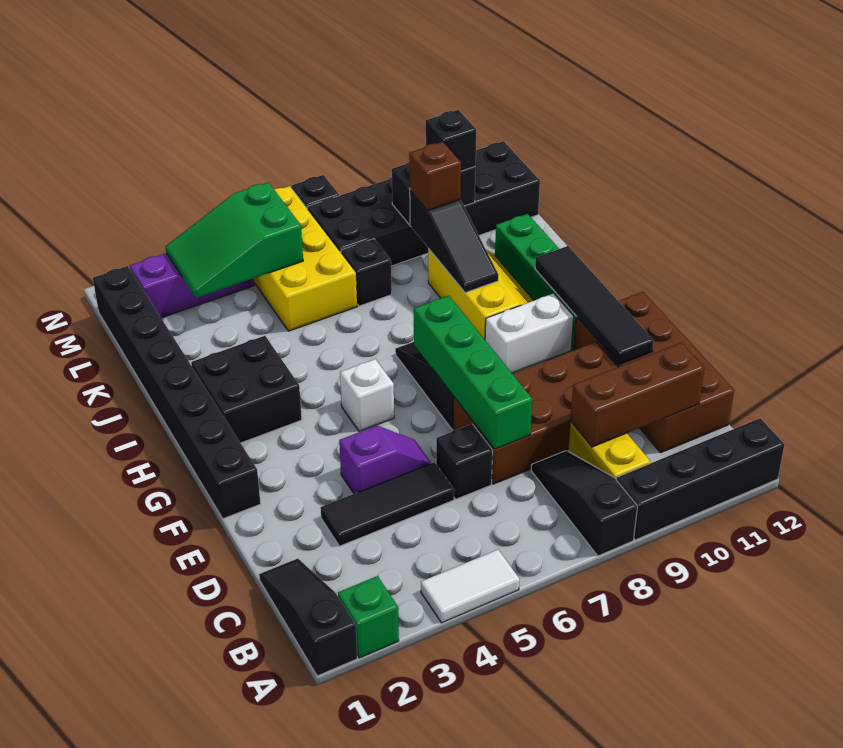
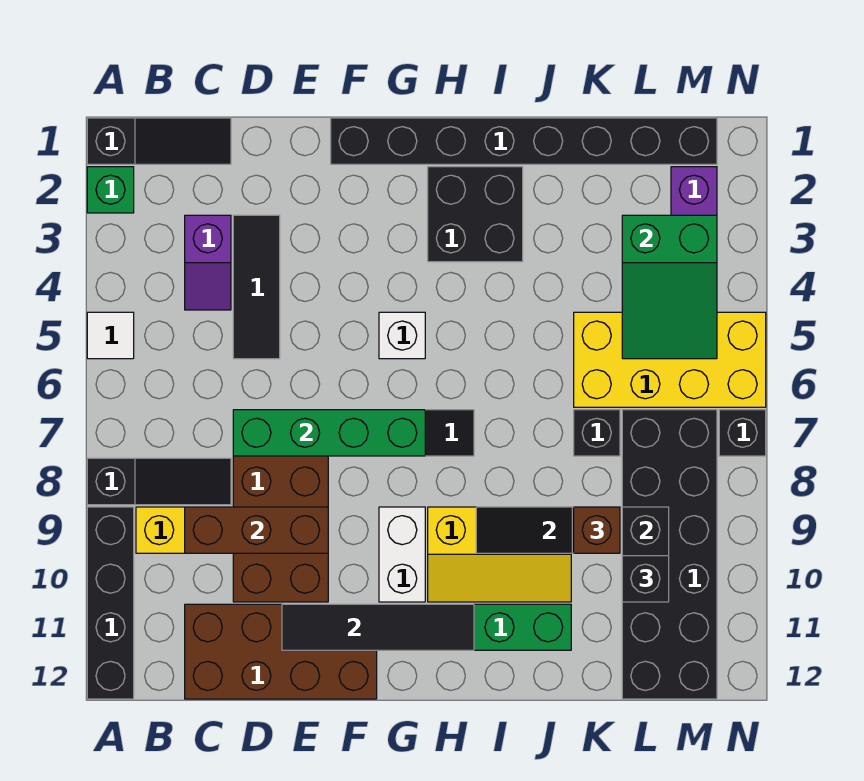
white tile A4:A5 level 1 -> white tile A5 level 1
brown brick C9:C11 level 2 -> brown brick C9:E9 level 2
black brick D6 level 1 -> none
purple slope E4:E5 level 1 top 4 -> purple slope C3:C4 level 1 top 3
green slope L3:M5 level 2 top 5 -> green slope L3:M5 level 2 top 3

